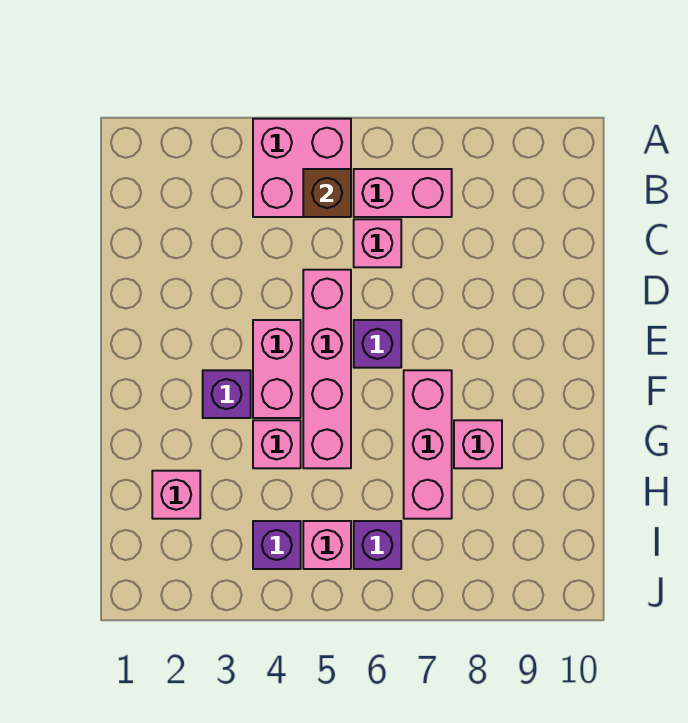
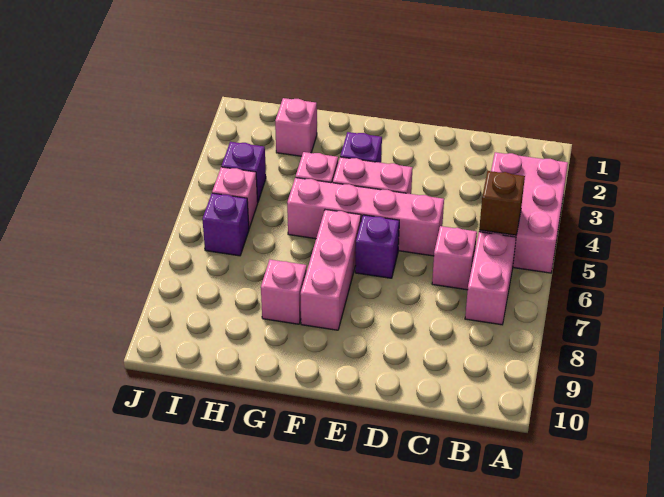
pink brick A4:B5 level 1 -> pink brick A3:B5 level 1
pink brick F7:H7 level 1 -> pink brick F6:F8 level 1

